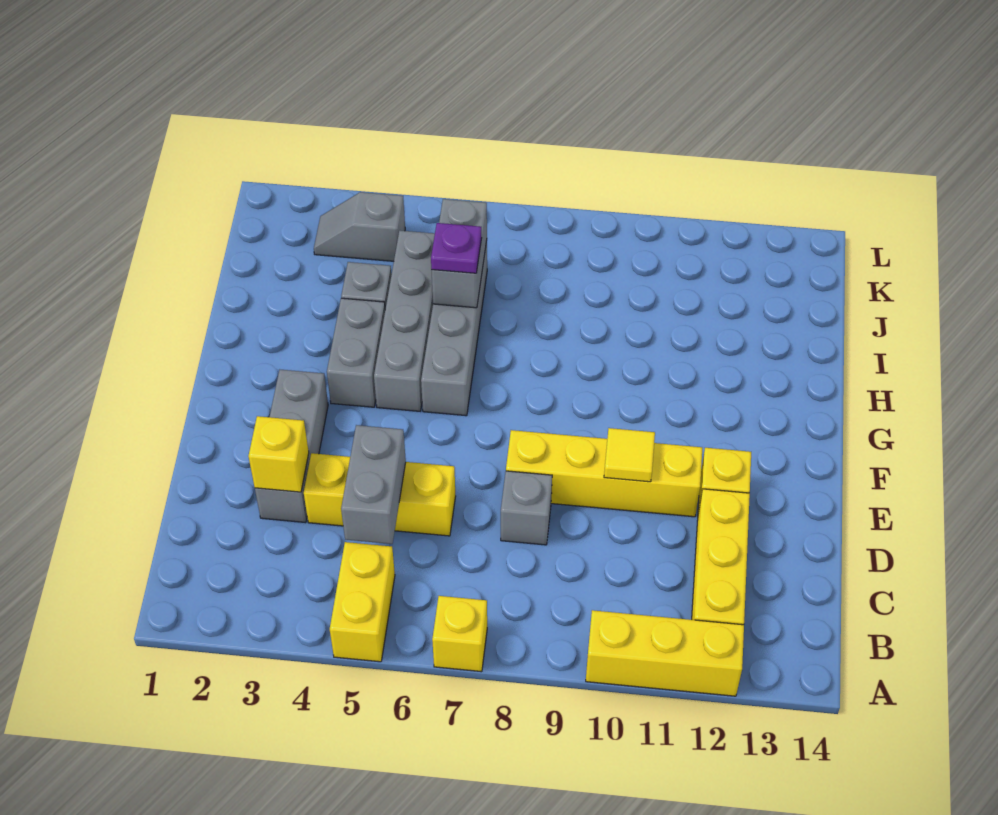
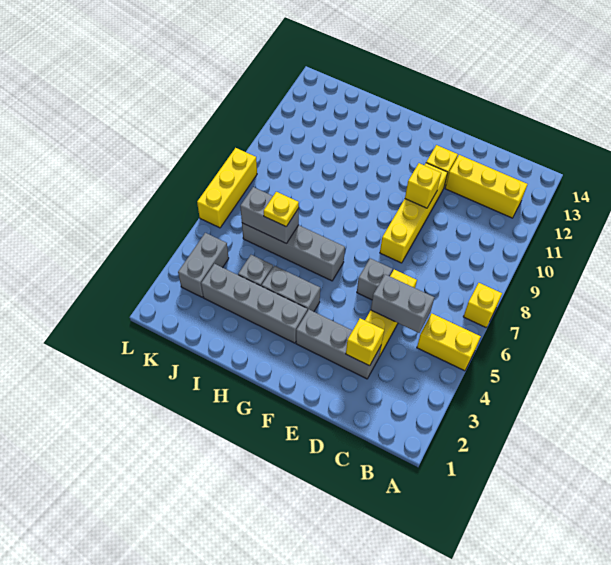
yellow brick A10:A12 level 1 -> yellow brick L6:L8 level 1
grey brick D8 level 1 -> grey brick E6 level 1
yellow tile E10 level 2 -> yellow brick E10 level 2
grey brick G5:J5 level 1 -> grey brick G3:J3 level 1
purple plate I6 level 3 -> yellow plate I6 level 3
grey slope K3:K4 level 1 top 4 -> grey brick K3:K4 level 1

